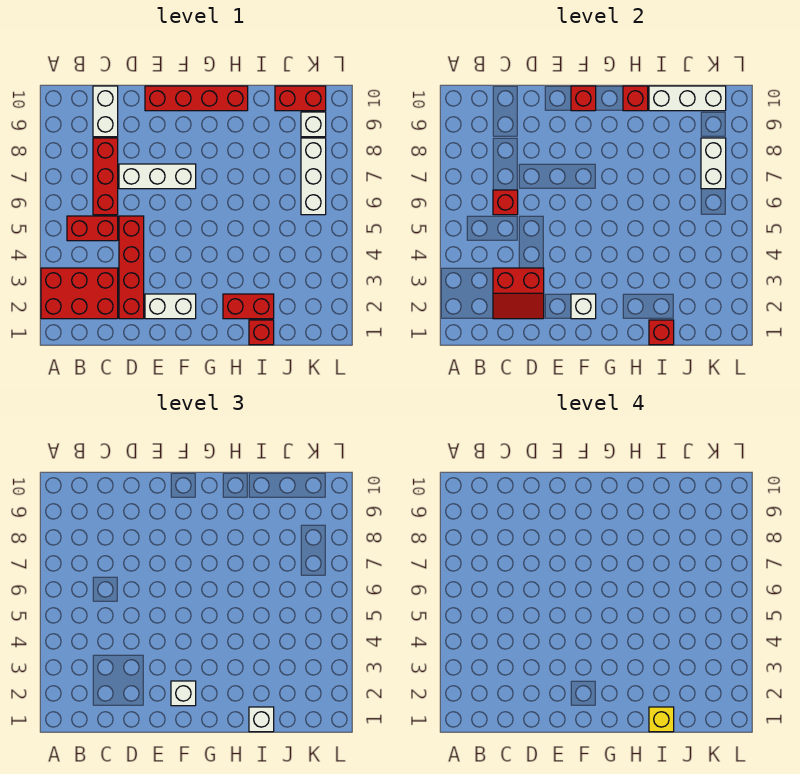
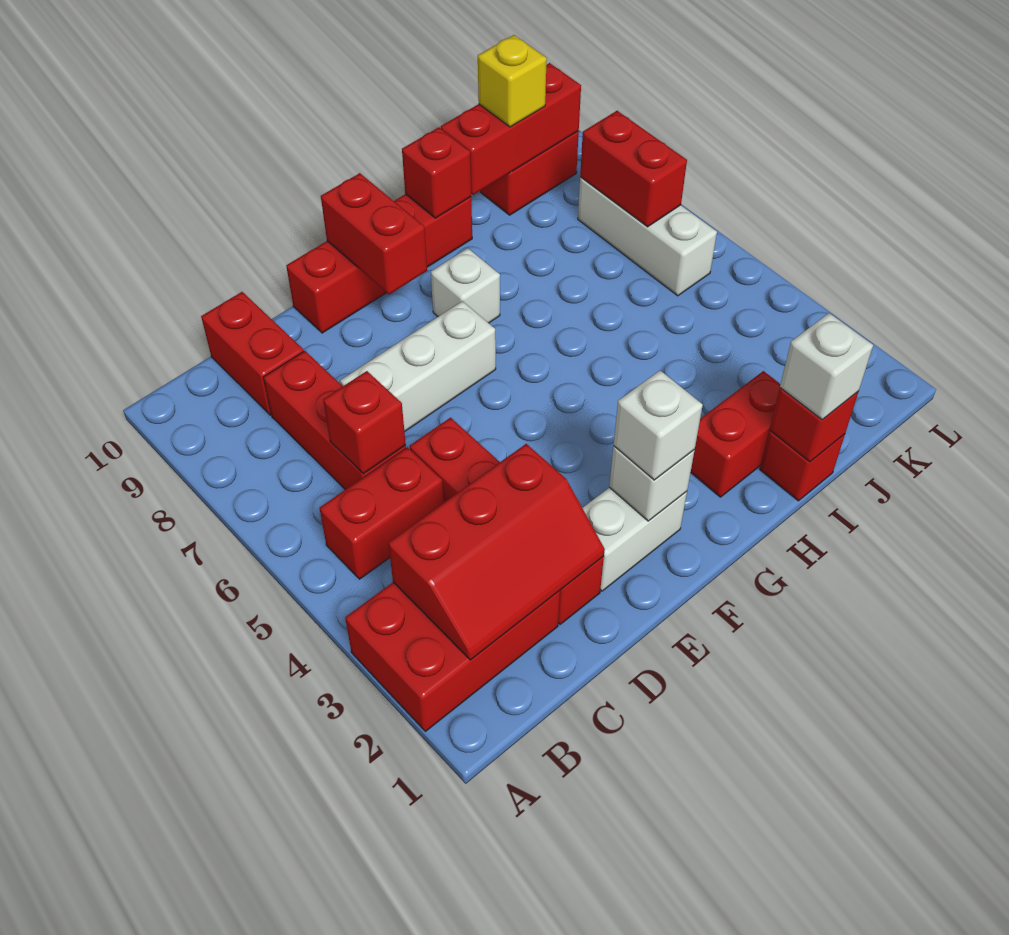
red slope C2:D3 level 2 top 3 -> red slope B2:D3 level 2 top 3
white brick C9:C10 level 1 -> red brick C9:C10 level 1
red brick F10 level 2 -> red brick F9:F10 level 2
yellow brick I1 level 4 -> yellow brick J10 level 3
white brick I10:K10 level 2 -> red brick I10:K10 level 2
white brick K7:K8 level 2 -> red brick K7:K8 level 2
white brick K9 level 1 -> white brick G8 level 1

